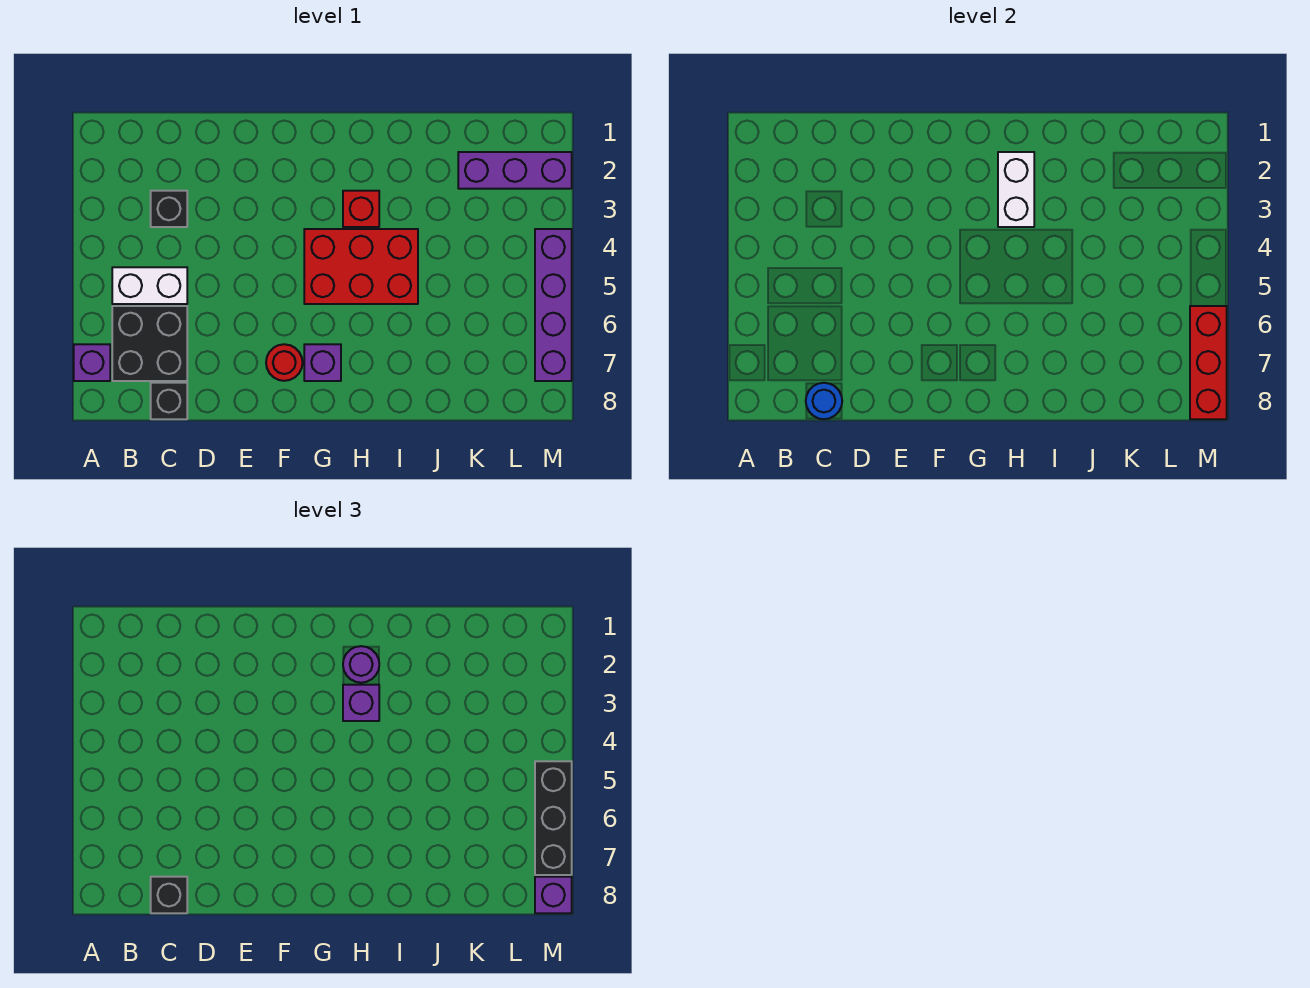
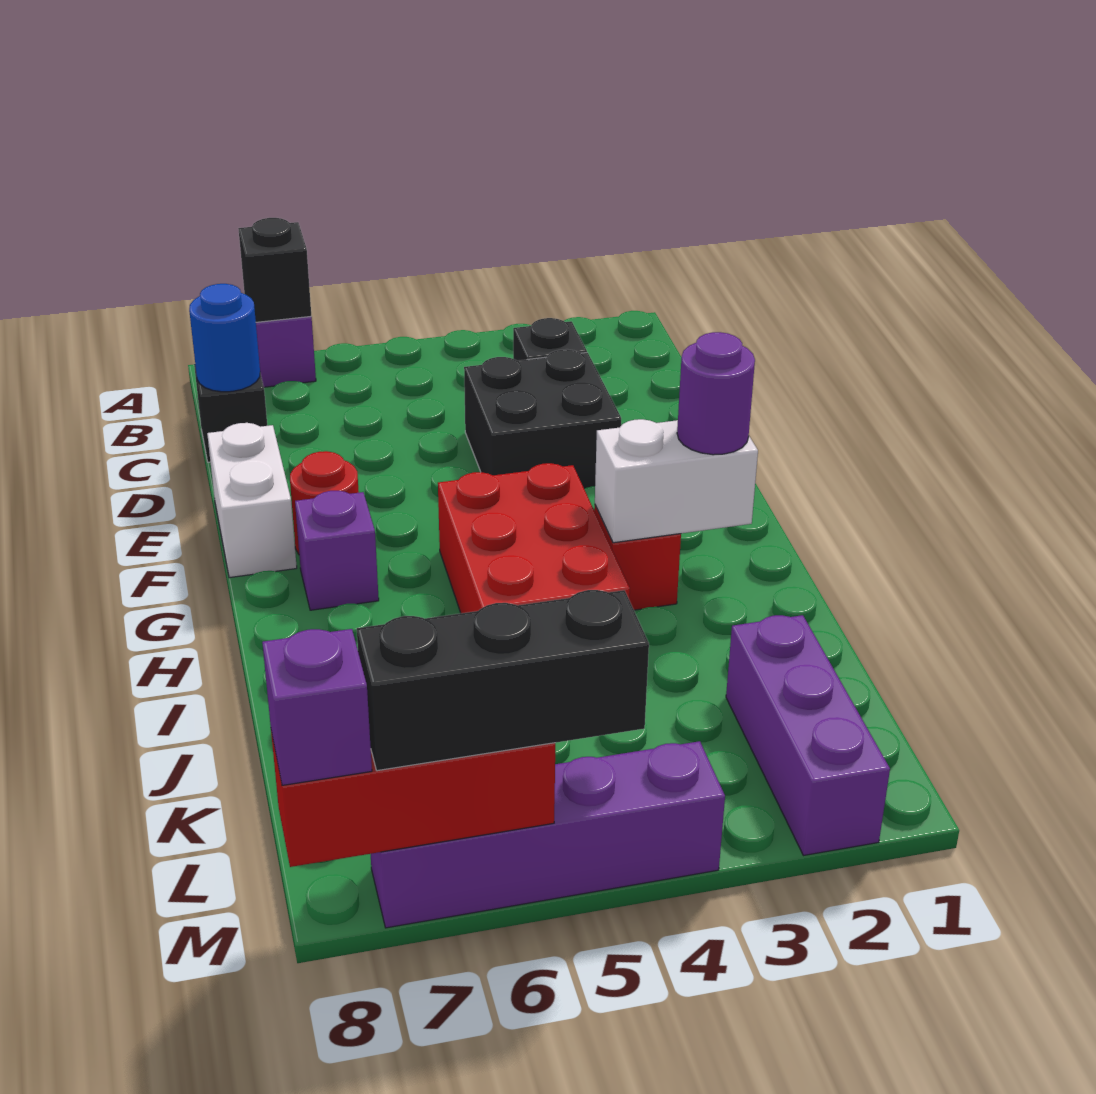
white brick B5:C5 level 1 -> white brick E8:F8 level 1
black brick B6:C7 level 1 -> black brick D3:E4 level 1
black brick C8 level 3 -> black brick A7 level 2
purple brick H3 level 3 -> none

